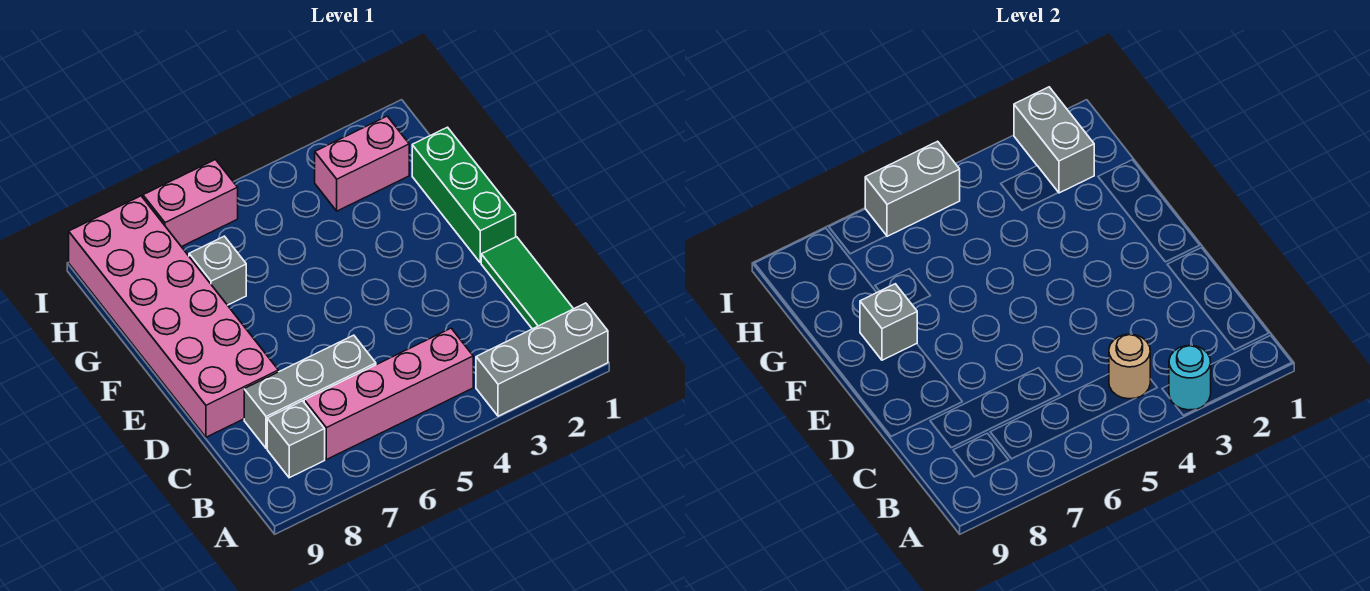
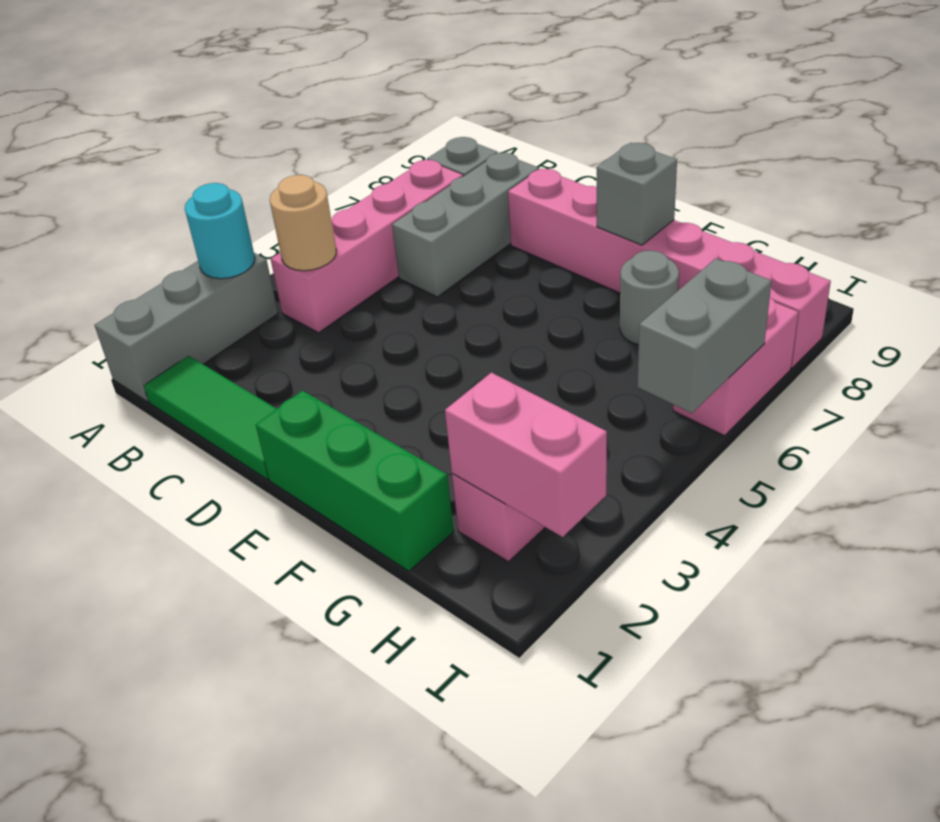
pink brick D8:I9 level 1 -> pink brick D8:I8 level 1
grey brick G7 level 1 -> grey round brick G7 level 1
grey brick H2:I2 level 2 -> pink brick H2:I2 level 2

